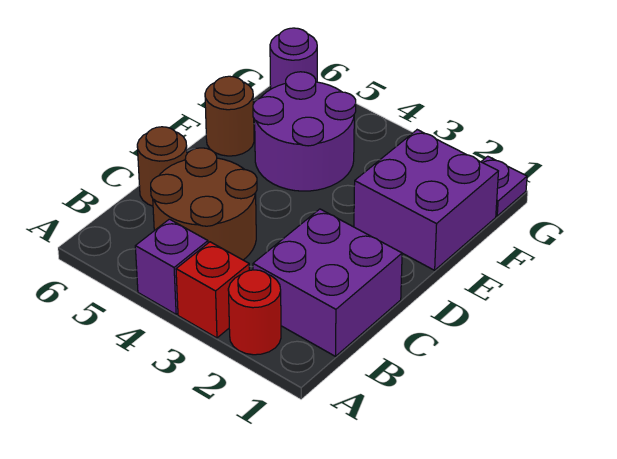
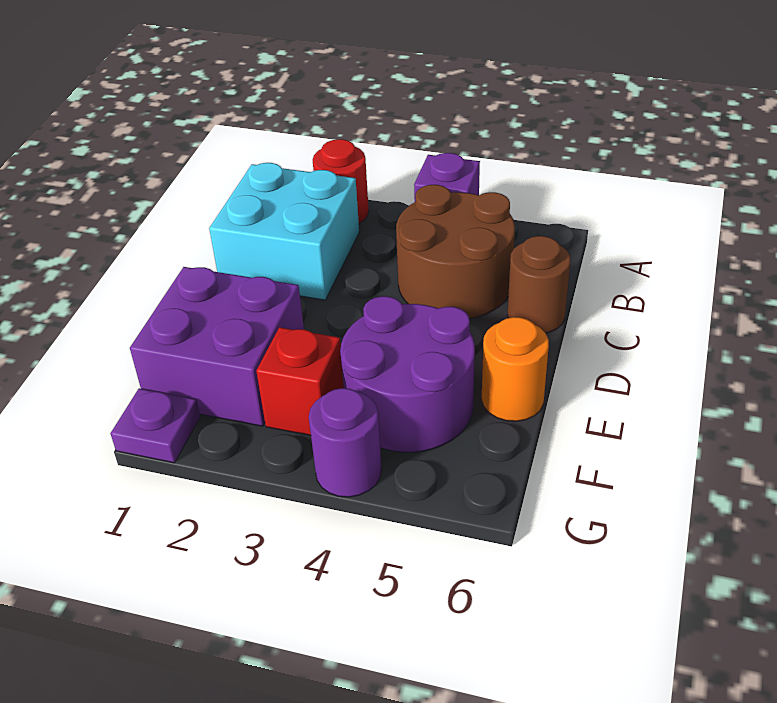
red brick A3 level 1 -> red brick F3 level 1
purple brick B1:C2 level 1 -> cyan brick B1:C2 level 1
brown round brick E6 level 1 -> orange round brick E6 level 1
purple round brick G6 level 1 -> purple round brick G4 level 1

